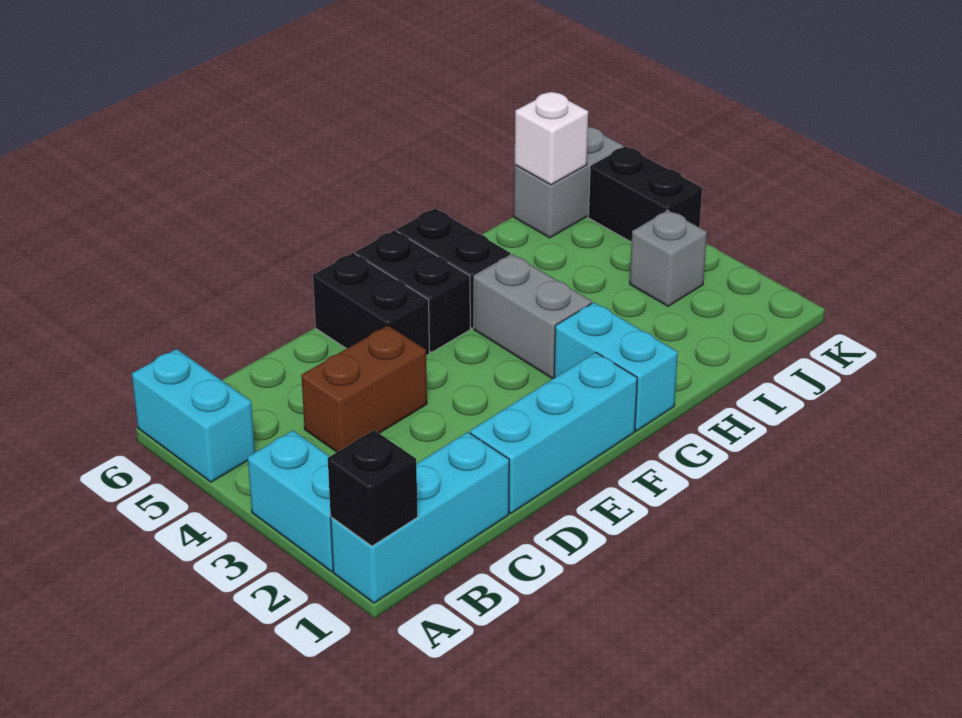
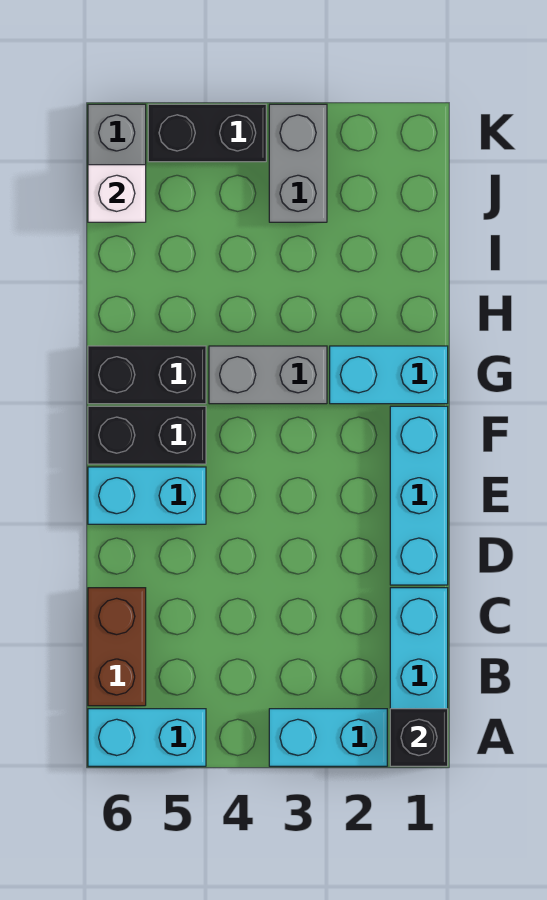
brown brick C4:D4 level 1 -> brown brick B6:C6 level 1
black brick E5:E6 level 1 -> cyan brick E5:E6 level 1
grey brick J3 level 1 -> grey brick J3:K3 level 1

